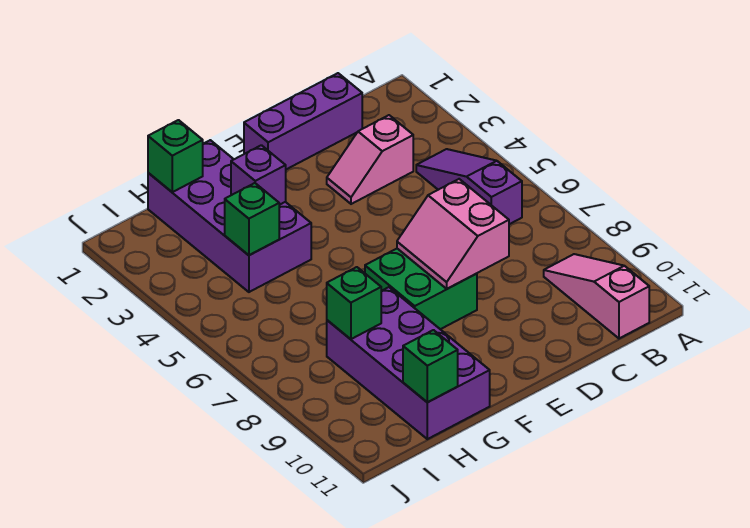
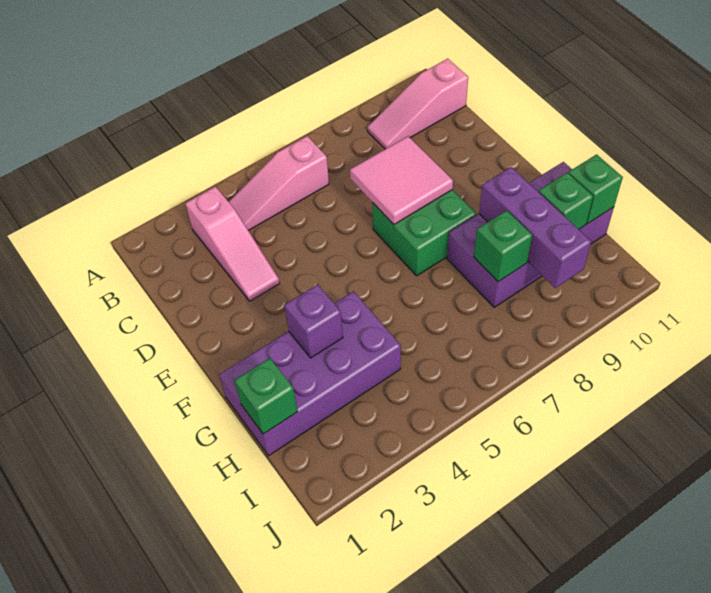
purple slope B4:B6 level 1 top 6 -> pink slope B4:B6 level 1 top 6
purple brick C1:E1 level 1 -> purple brick G9:I9 level 2
pink slope C3:D3 level 1 top C -> pink slope B3:D3 level 1 top B
pink slope D7:E8 level 2 top D -> pink tile D7:E8 level 2
green brick H4 level 2 -> green brick H10 level 2

